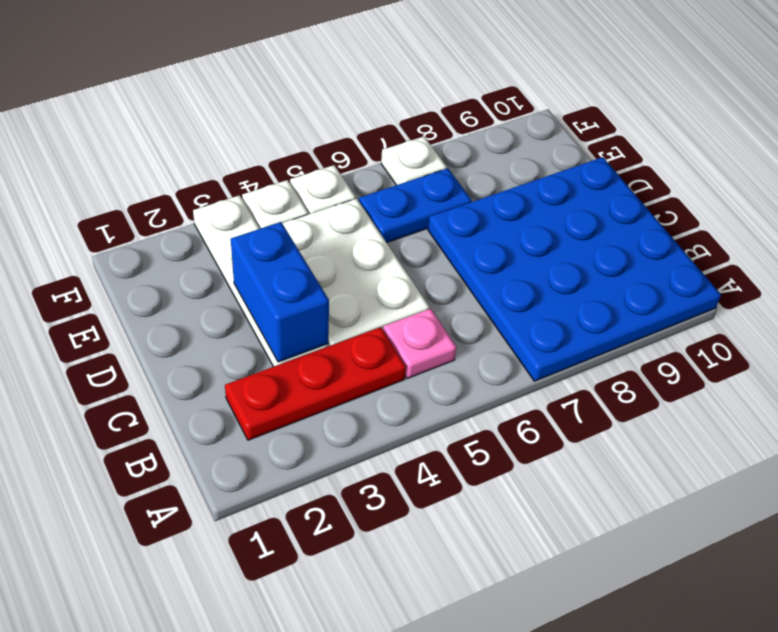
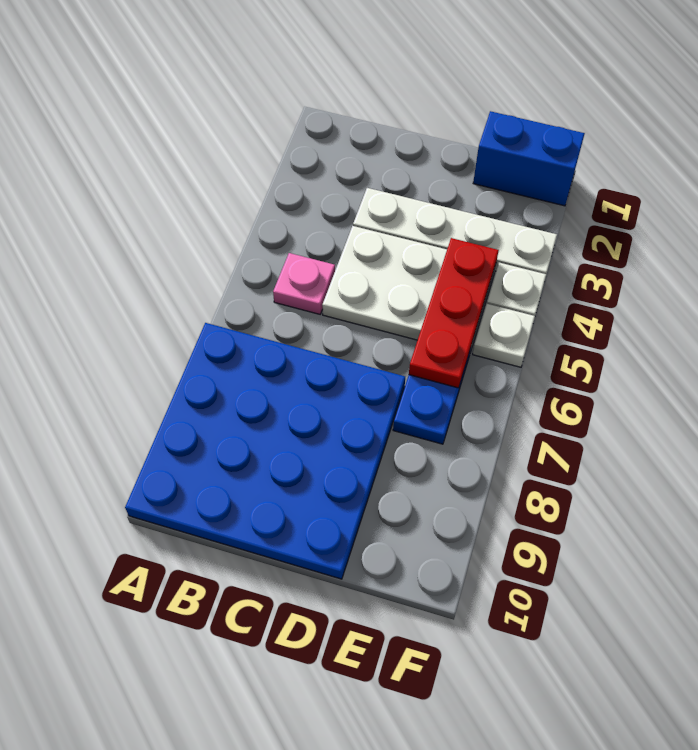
red plate B2:B4 level 1 -> red plate E4:E6 level 2
blue brick C3:D3 level 2 -> blue brick E1:F1 level 1
white plate F7 level 1 -> none

